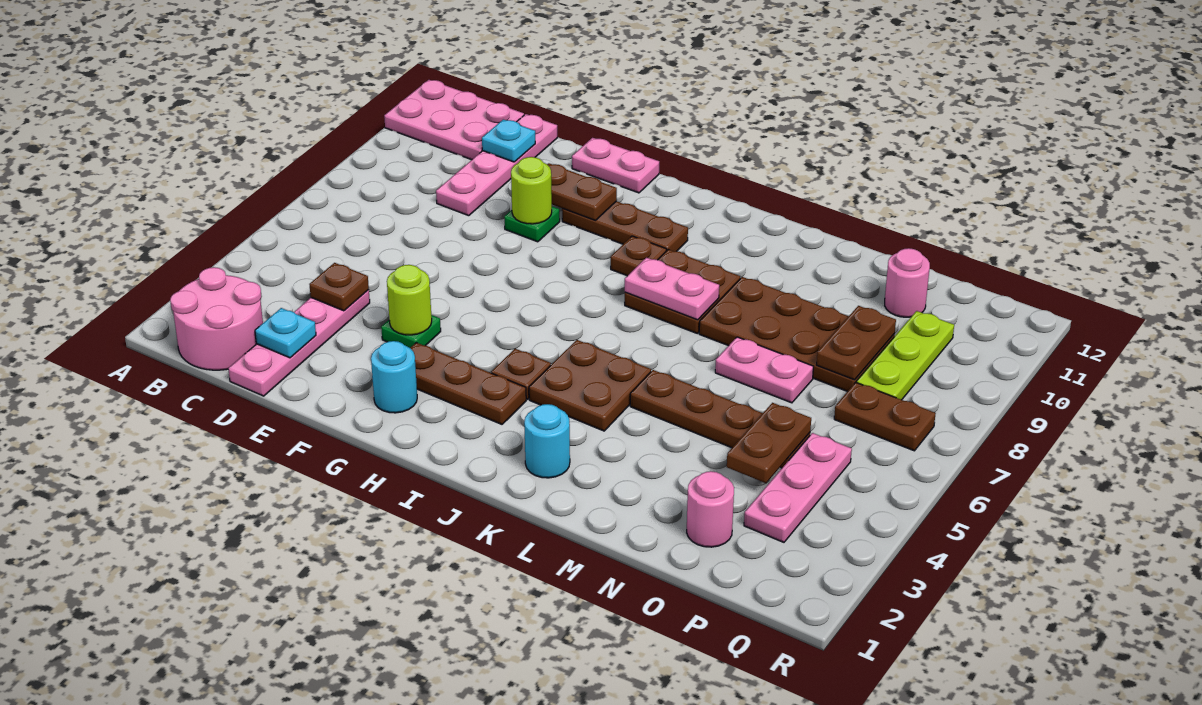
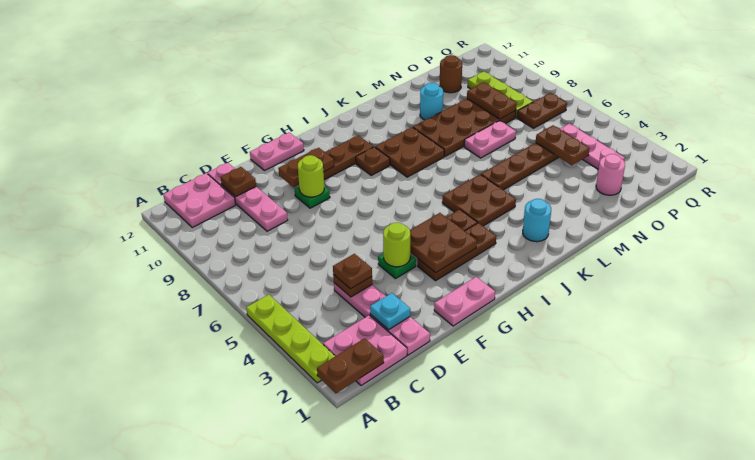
none -> brown plate A1:B1 level 2
none -> lime plate A2:A5 level 1
pink plate A11:C12 level 1 -> pink plate B11:C12 level 1
pink round brick B1:C2 level 1 -> pink plate B1:C2 level 1
none -> brown plate D4 level 3
cyan plate D11 level 2 -> brown plate D11 level 2
cyan round brick G2 level 1 -> cyan round brick M10 level 1
none -> brown plate G3:H4 level 2
pink plate J8:K8 level 2 -> pink plate F1:G1 level 1
pink round brick O11 level 1 -> brown round brick O11 level 1

